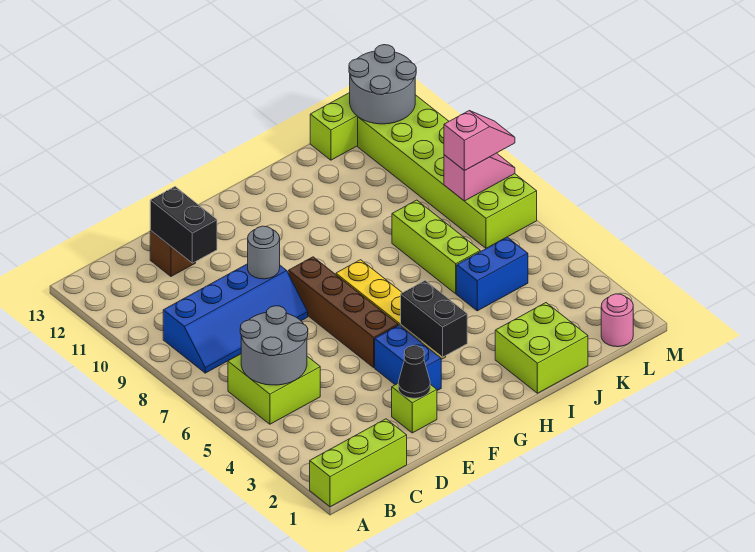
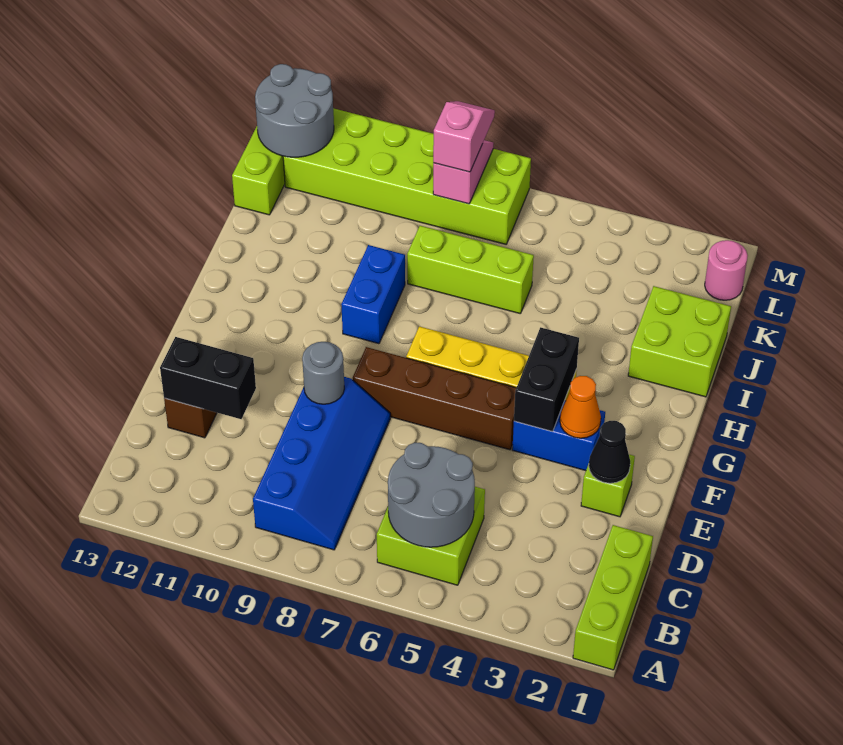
none -> orange cone F3 level 2
black brick G3:G4 level 2 -> black brick F4:G4 level 2
blue brick J5:K5 level 1 -> blue brick H9:I9 level 1

